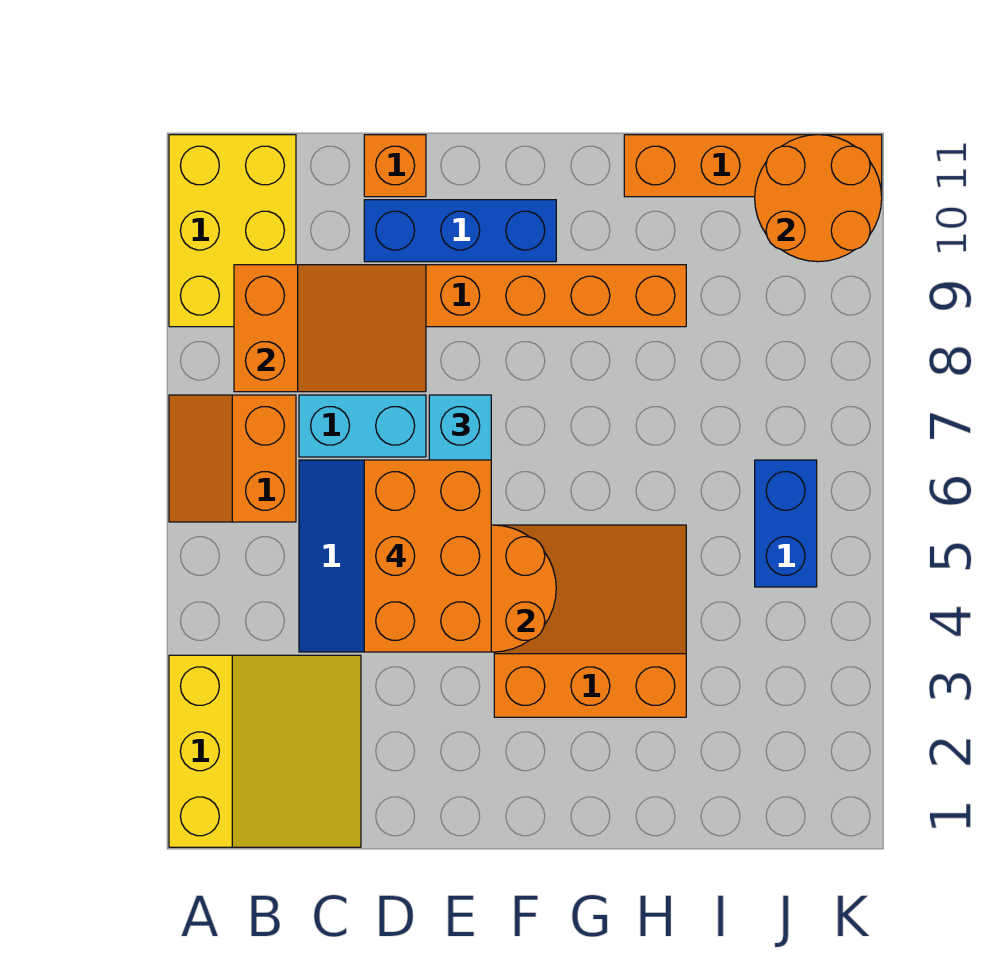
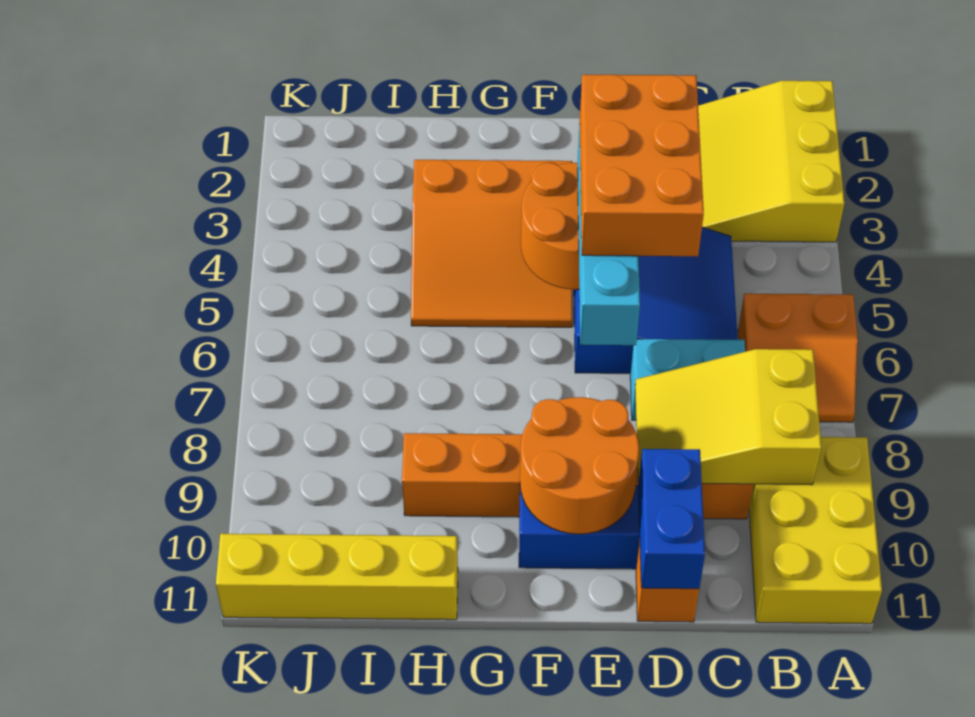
orange slope A6:B7 level 1 top B -> orange slope A6:B7 level 1 top 6
orange slope B8:D9 level 2 top B -> yellow slope B8:D9 level 2 top B
orange brick H11:K11 level 1 -> yellow brick H11:K11 level 1
blue brick J5:J6 level 1 -> blue brick D10:D11 level 2
orange round brick J10:K11 level 2 -> orange round brick E9:F10 level 2

